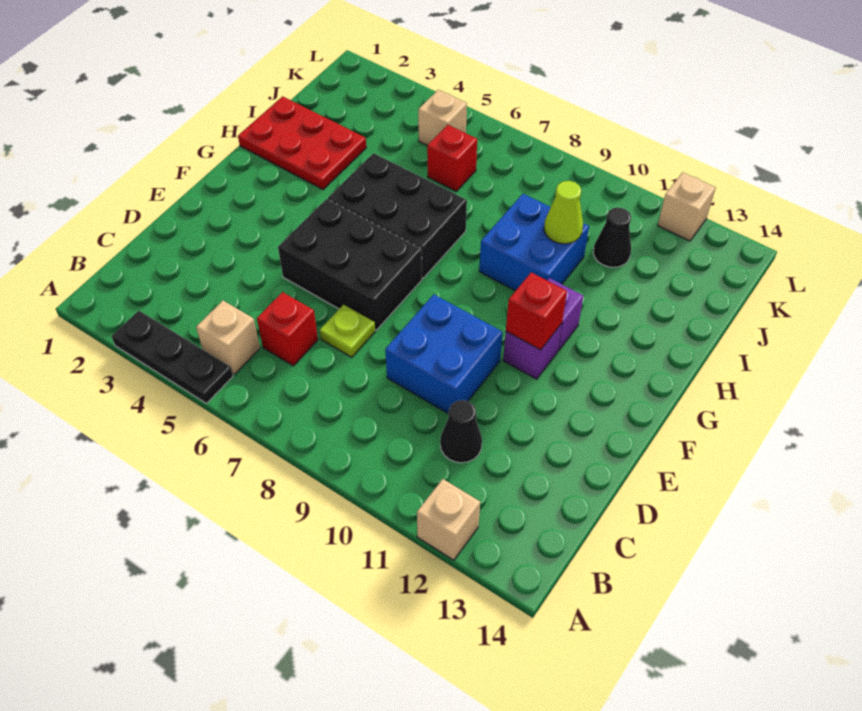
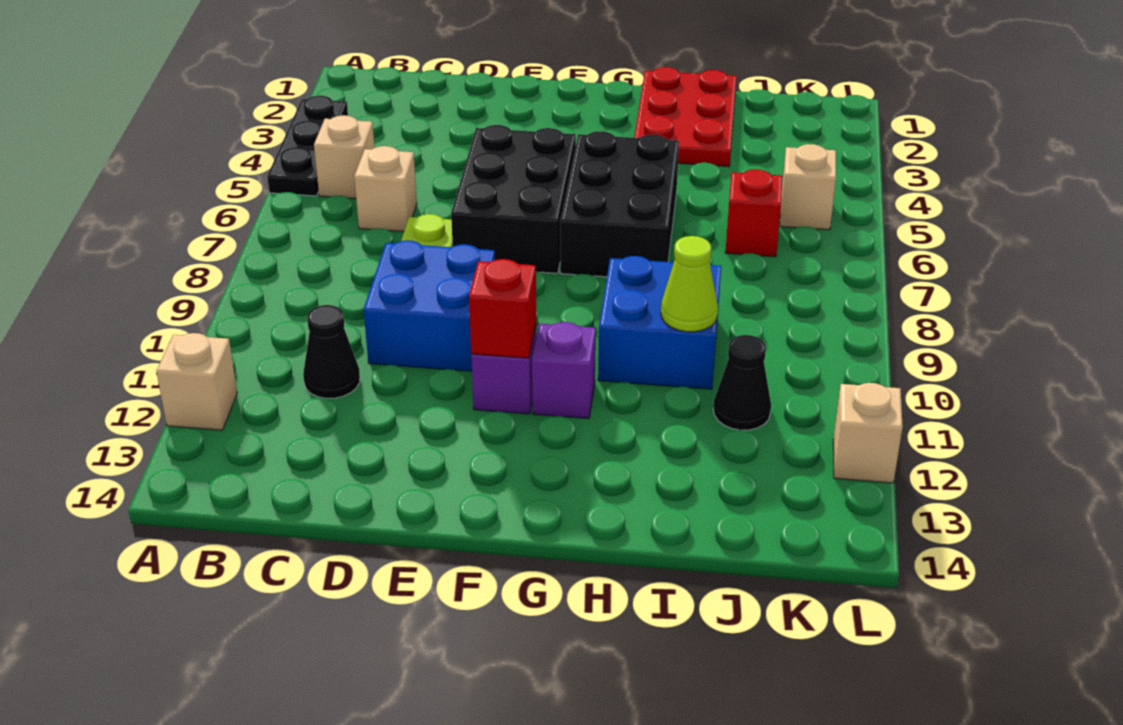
red brick C6 level 1 -> tan brick C6 level 1

